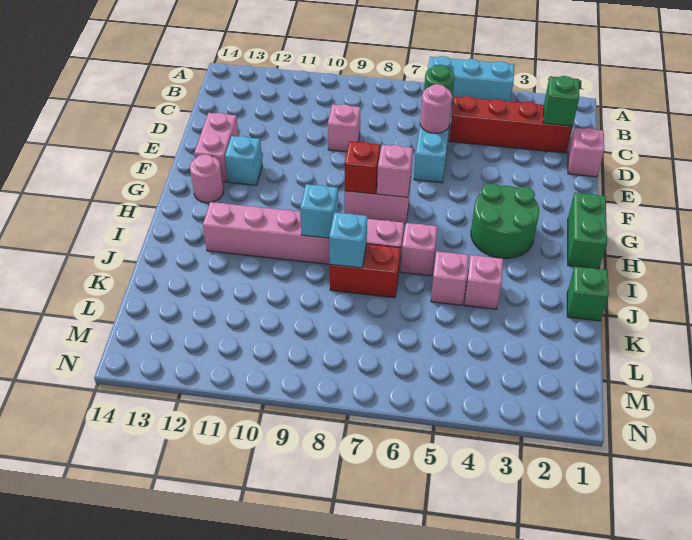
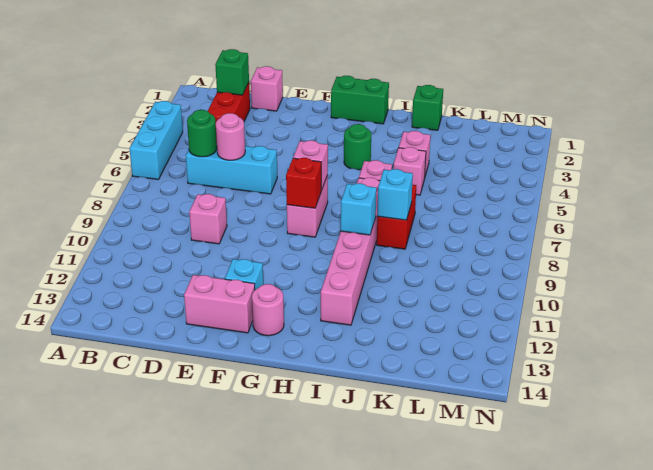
green round brick G3:H4 level 1 -> green round brick H4 level 1

